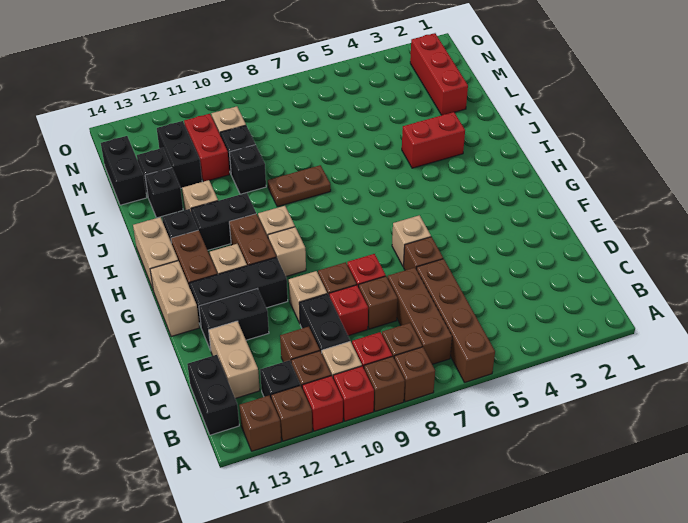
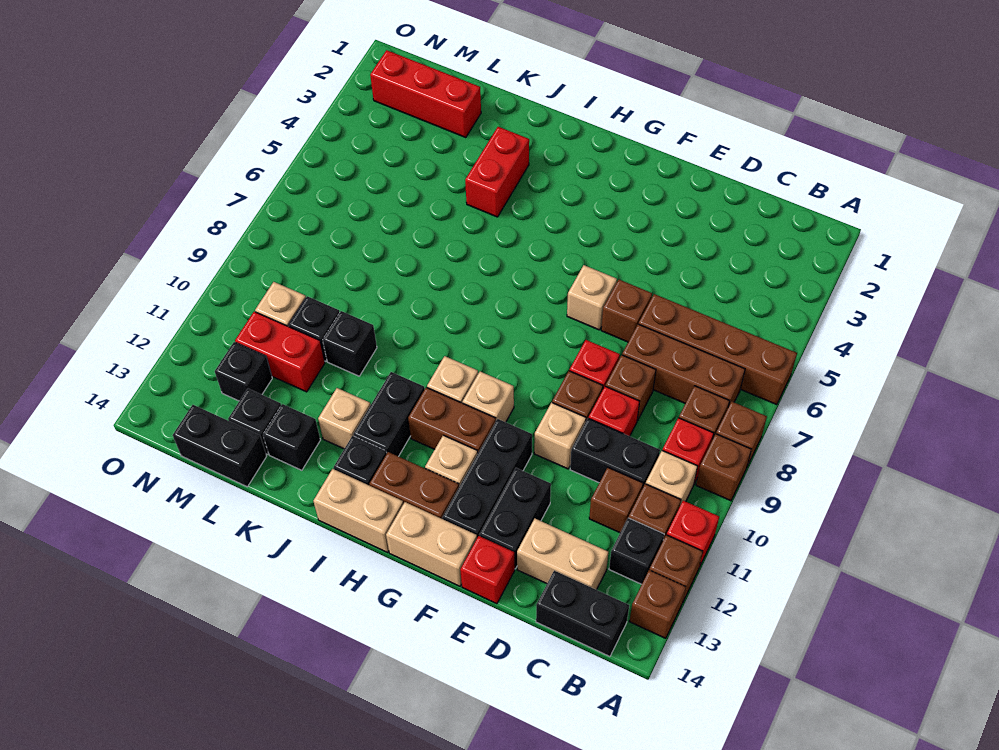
red brick A10 level 1 -> red brick E14 level 1
brown plate J8:J9 level 1 -> none
black brick L12:M12 level 1 -> black brick M12 level 1

